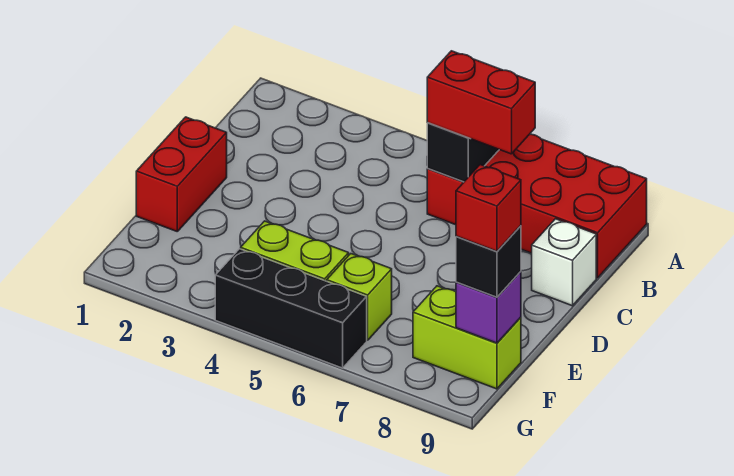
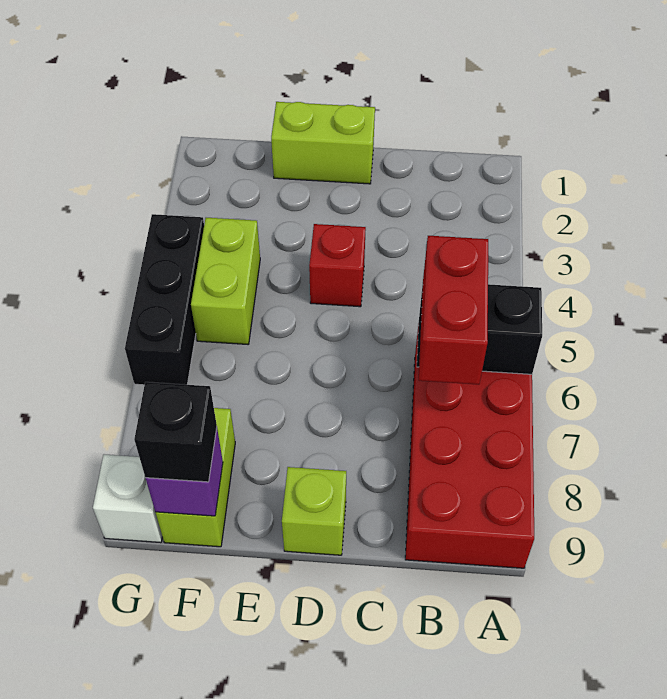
white brick C9 level 1 -> white brick G9 level 1
red brick D1:E1 level 1 -> lime brick D1:E1 level 1
lime brick F6 level 1 -> lime brick D9 level 1
red brick F9 level 4 -> red brick D4 level 1

